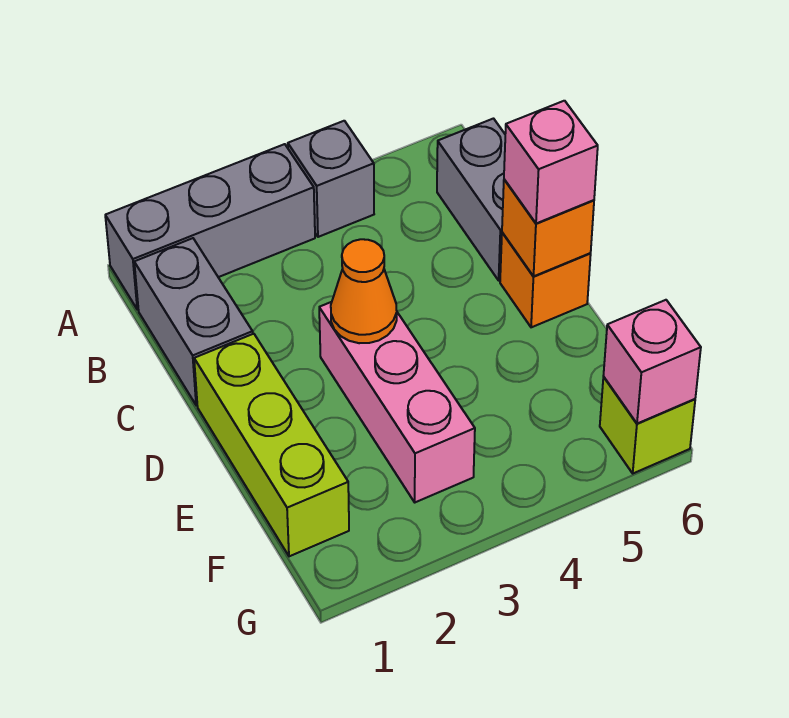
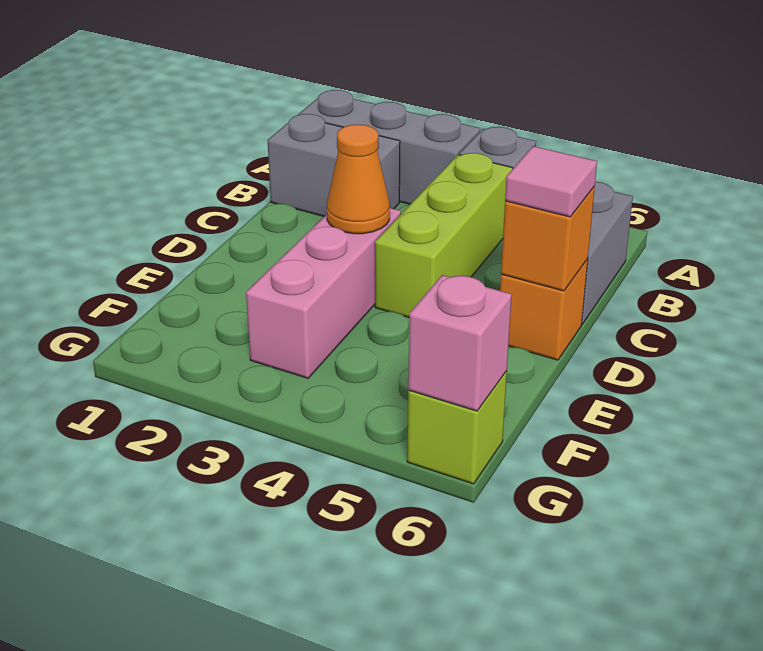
grey brick B1:C1 level 1 -> grey brick B1:B2 level 1
lime brick D1:F1 level 1 -> lime brick B4:D4 level 1
pink brick D6 level 3 -> pink tile D6 level 3

